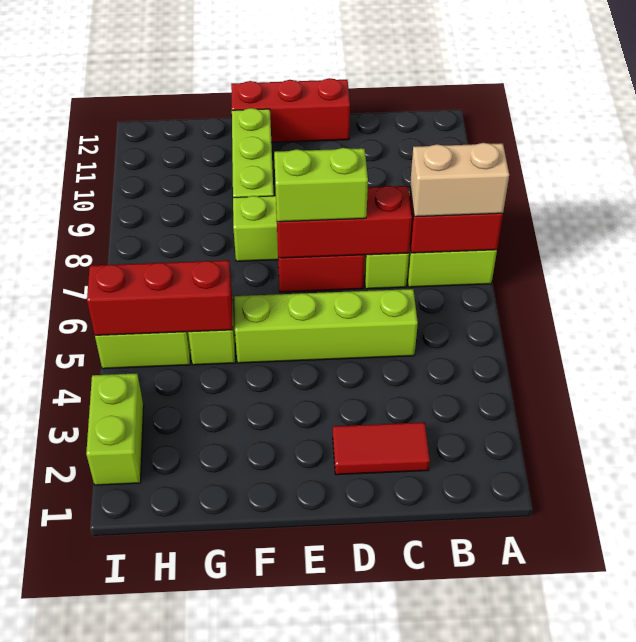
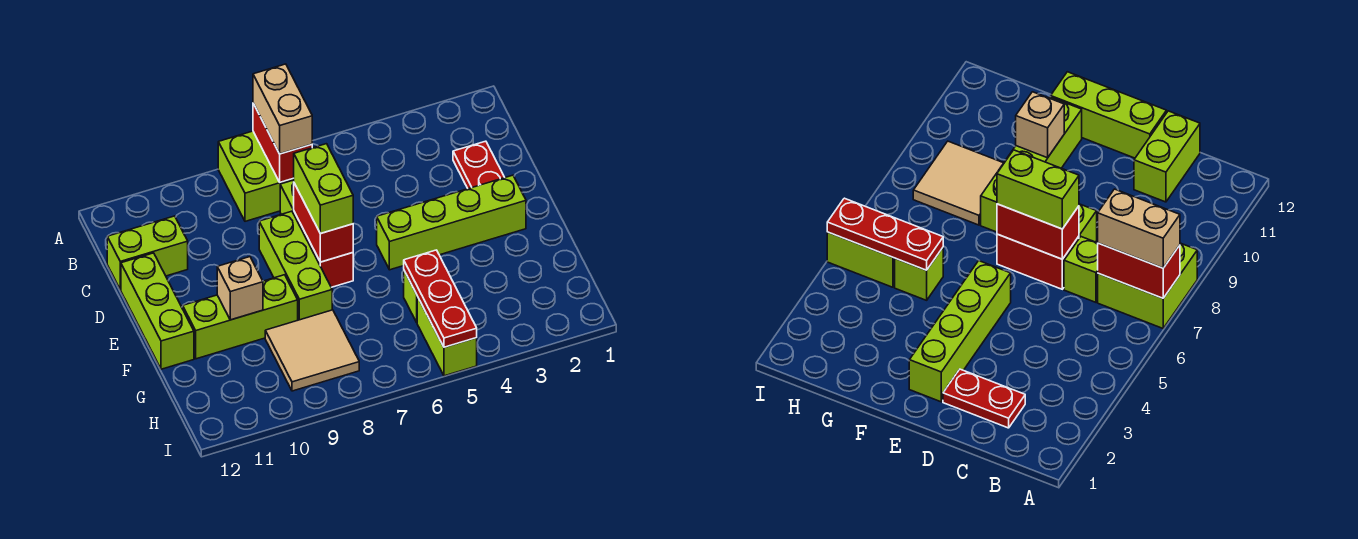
red tile C2:D2 level 1 -> red plate C2:D2 level 1
lime brick C5:F5 level 1 -> lime brick E2:E5 level 1
red brick C7:E7 level 2 -> red brick D7:E7 level 2
red brick D12:F12 level 1 -> lime brick D12:F12 level 1
none -> tan brick F10 level 2
red brick G5:I5 level 2 -> red plate G5:I5 level 2
none -> tan tile G8:H9 level 1
lime brick I2:I3 level 1 -> lime brick C11:C12 level 1

